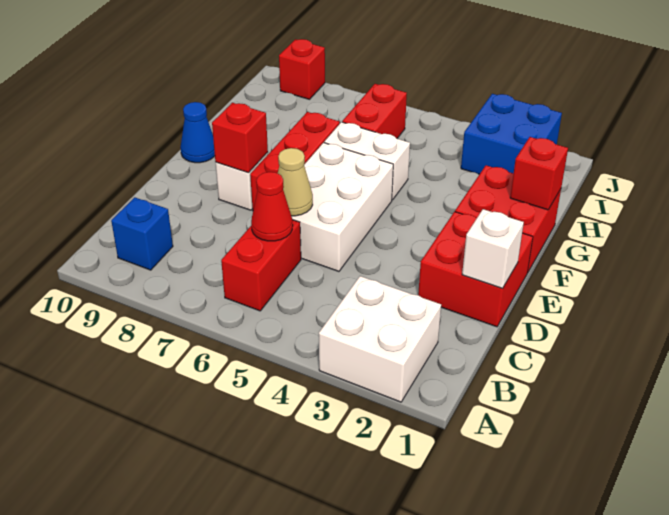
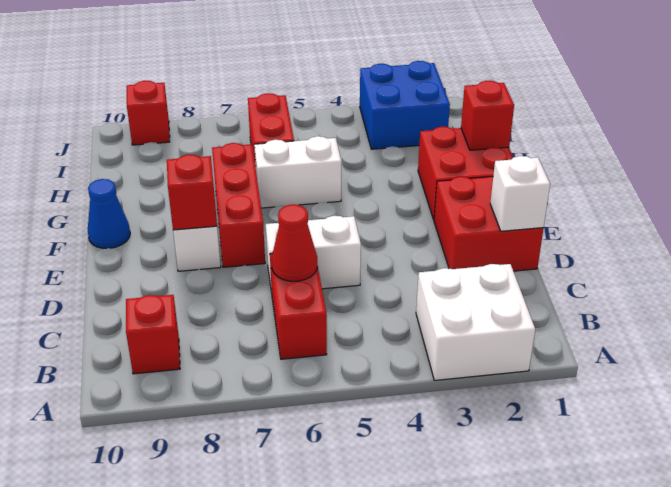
blue brick B9 level 1 -> red brick B9 level 1
white brick D5:F6 level 1 -> white brick D5:D6 level 1
tan cone D6 level 2 -> none

